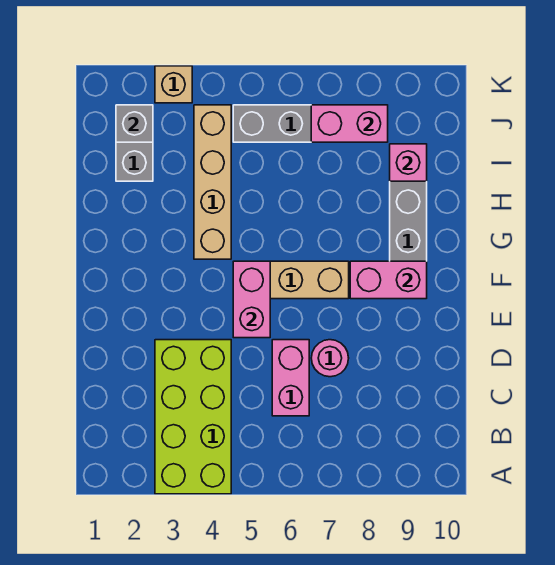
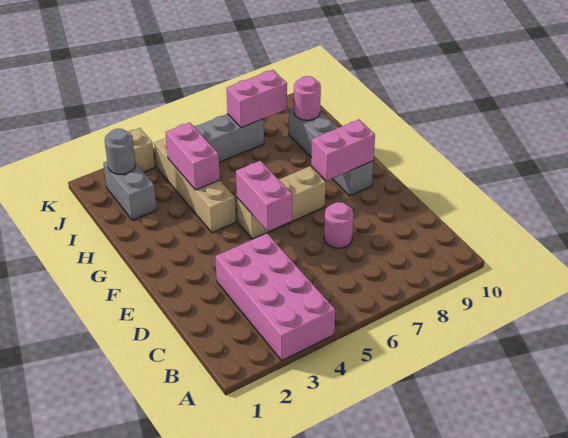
lime brick A3:D4 level 1 -> pink brick A3:D4 level 1
pink brick C6:D6 level 1 -> pink brick H4:I4 level 2
pink brick I9 level 2 -> pink round brick I9 level 2
grey brick J2 level 2 -> grey round brick J2 level 2

